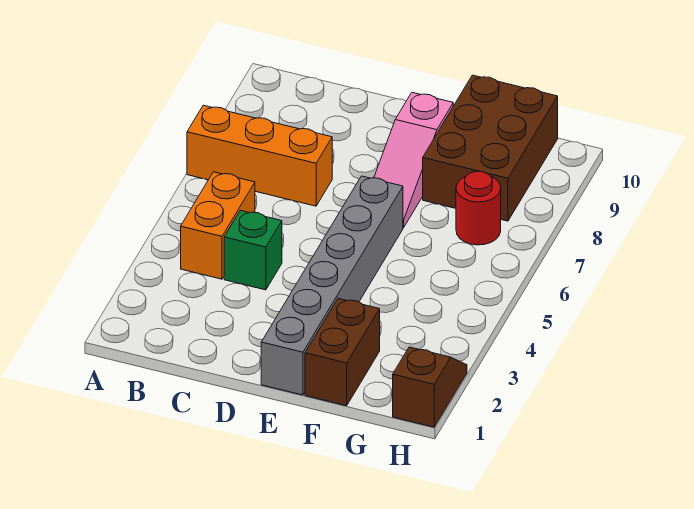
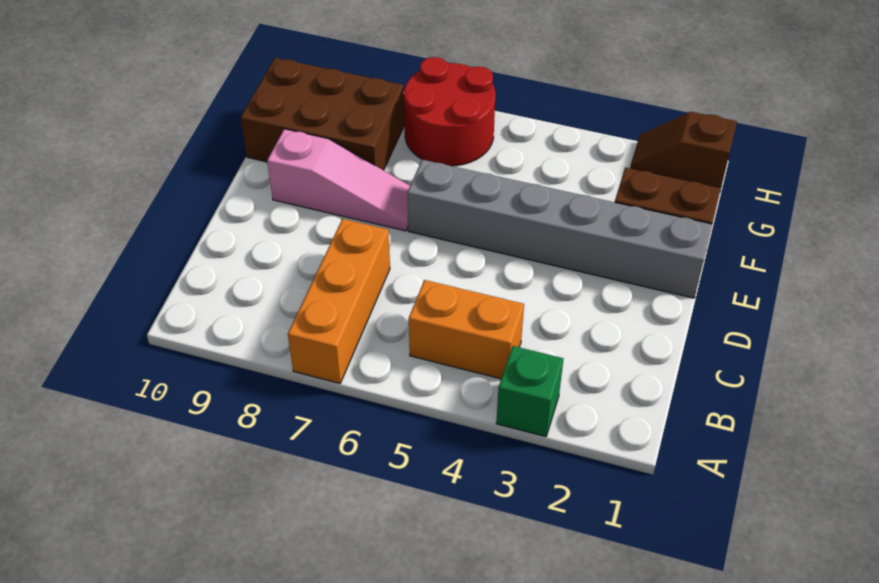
green brick C4 level 1 -> green brick A3 level 1
red round brick G7 level 1 -> red round brick G6:H7 level 1

